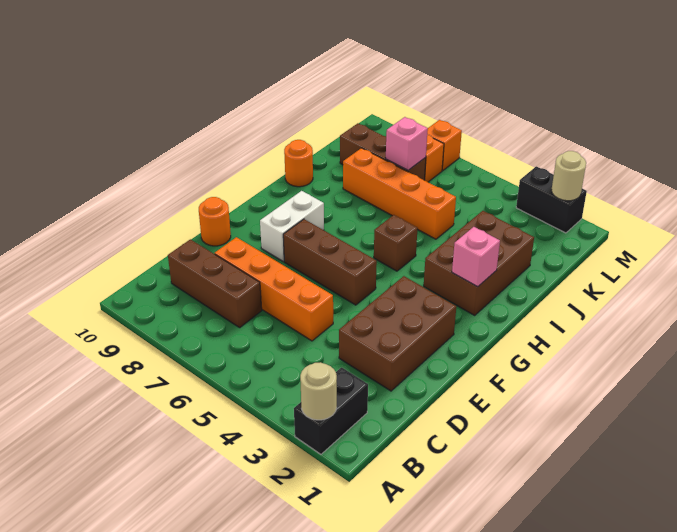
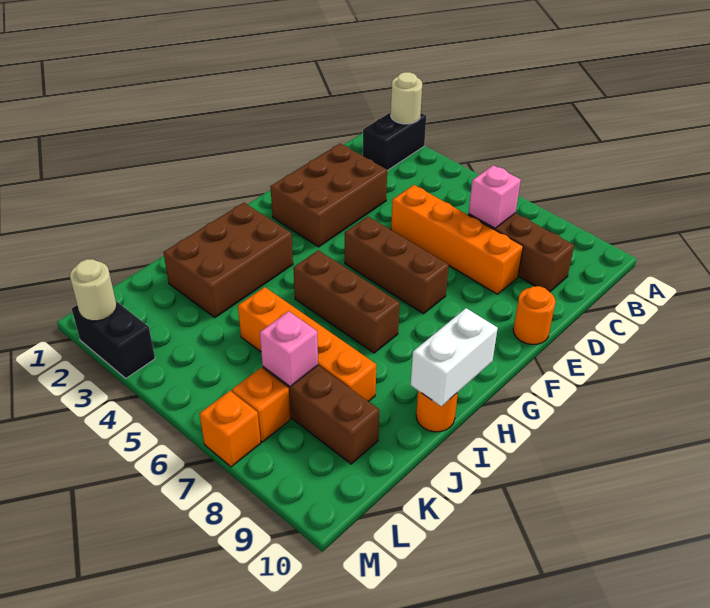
white brick F8:G8 level 1 -> white brick H10:I10 level 2
pink brick H2 level 2 -> pink brick C7 level 2
brown brick H5 level 1 -> brown brick H5:H7 level 1

